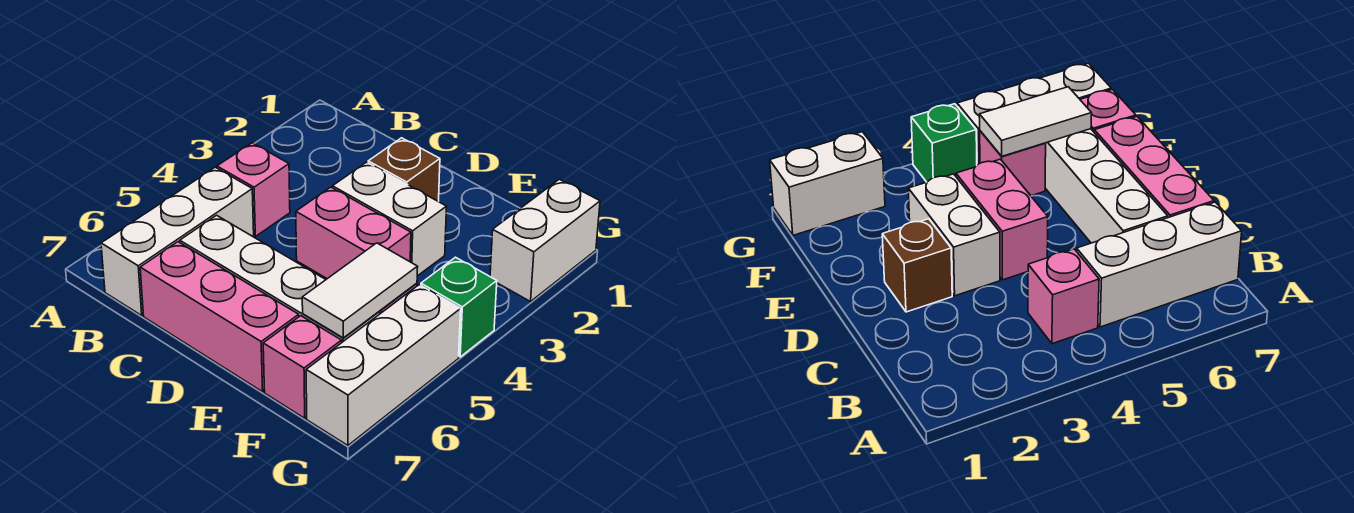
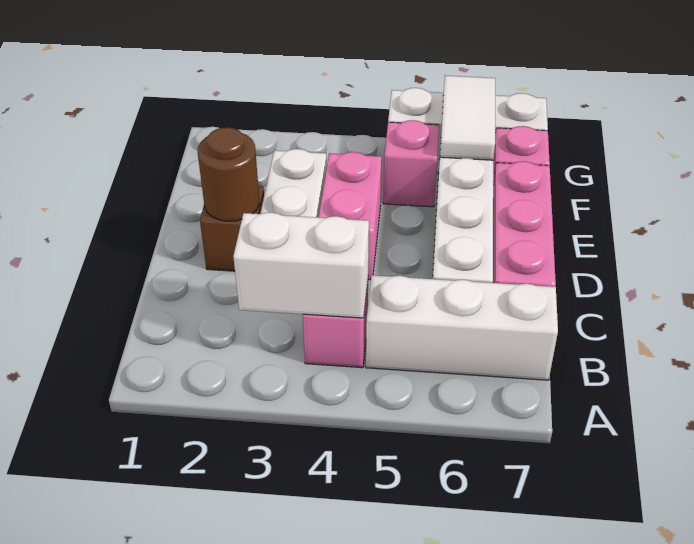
none -> brown round brick D2 level 2
white tile F5:F6 level 2 -> white tile F6:G6 level 2
white brick G1:G2 level 1 -> white brick B3:B4 level 2
green brick G4 level 1 -> none

